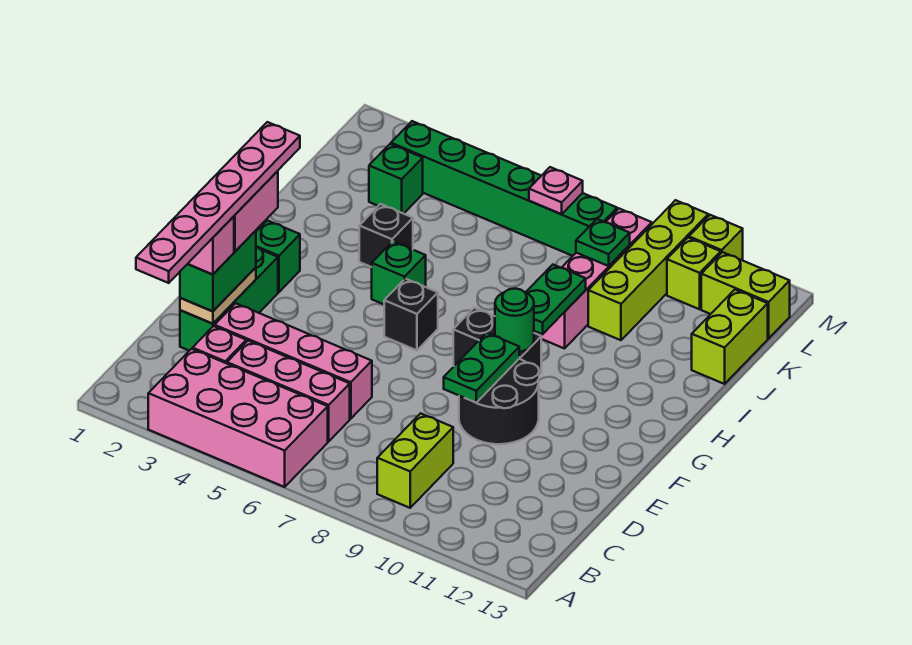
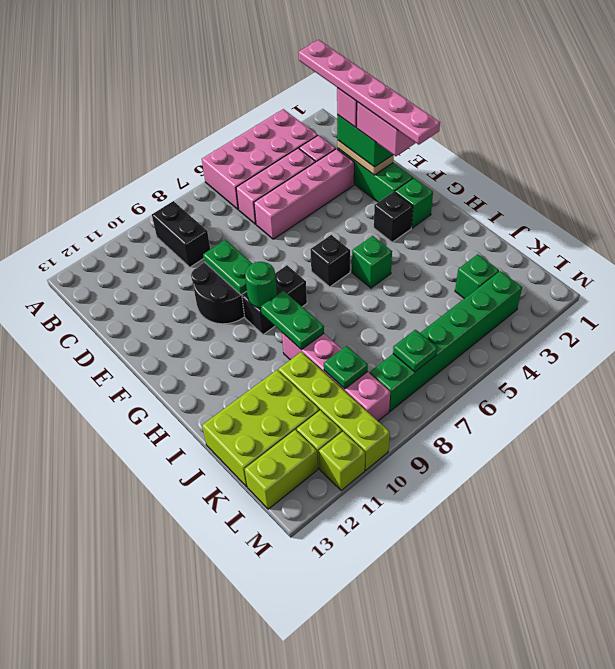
lime brick B9:C9 level 1 -> black brick B9:C9 level 1
black brick I4 level 1 -> black brick G3 level 1
lime brick J13:K13 level 1 -> lime brick J11:K13 level 1
pink plate L7 level 2 -> green plate L7 level 2

